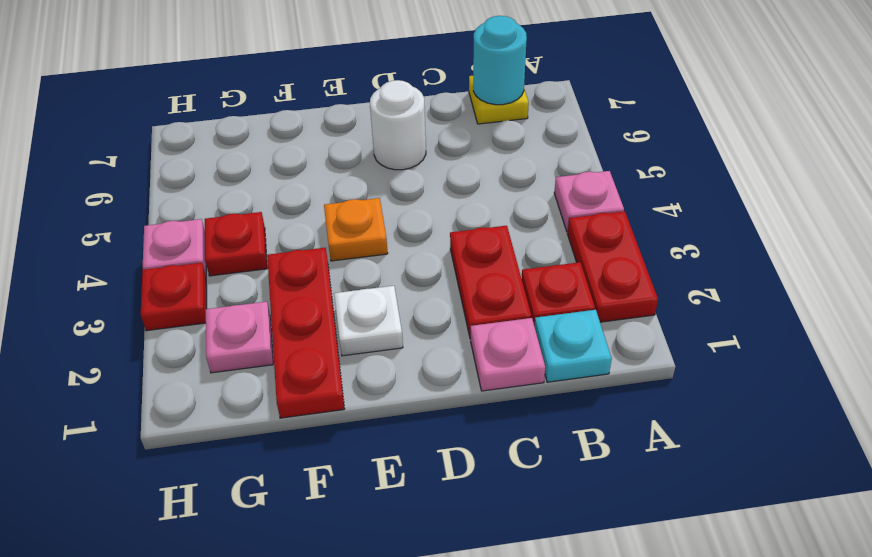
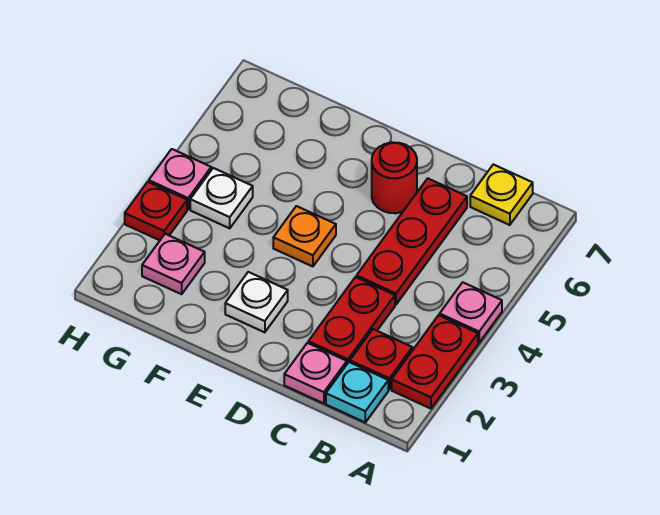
cyan round brick B7 level 2 -> none
white round brick D6 level 1 -> red round brick D6 level 1
red plate F1:F3 level 1 -> red plate C4:C6 level 1
red plate G4 level 1 -> white plate G4 level 1

